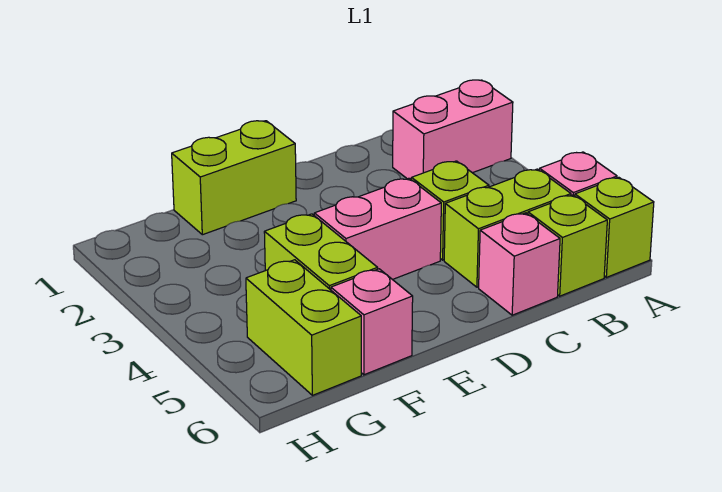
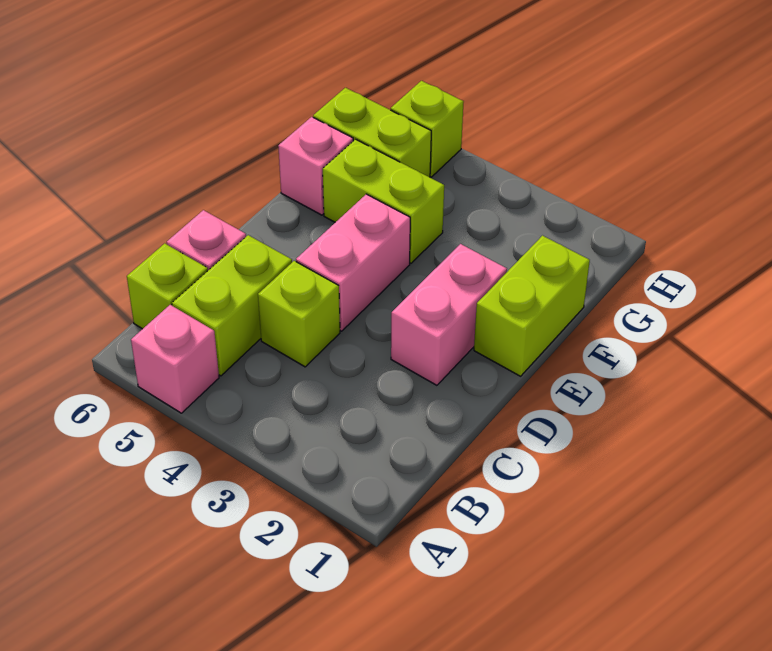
pink brick A2:B2 level 1 -> pink brick D2:E2 level 1
lime brick A6 level 1 -> lime brick H5 level 1

